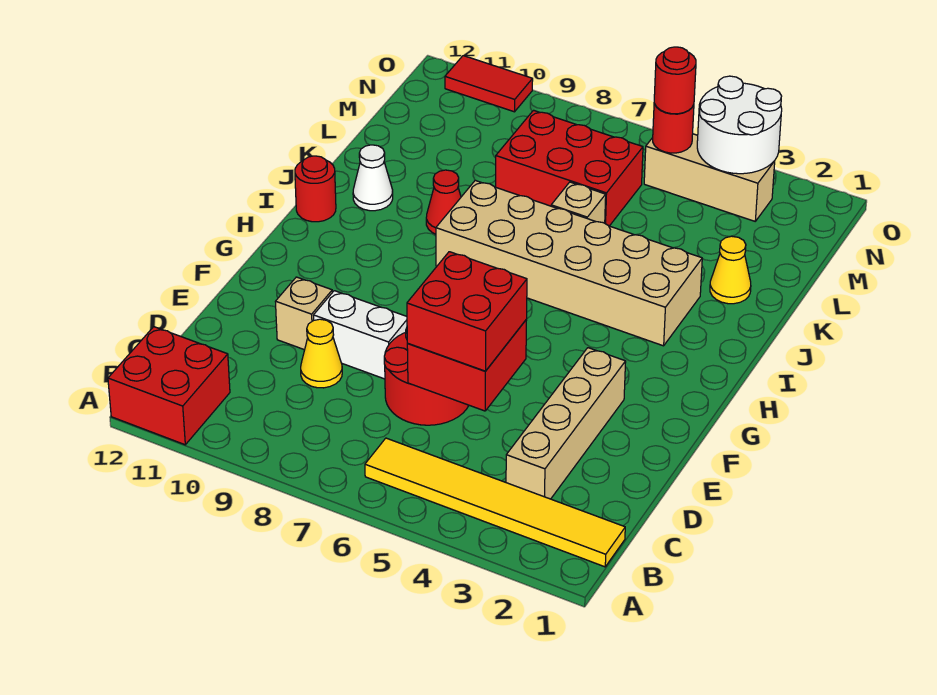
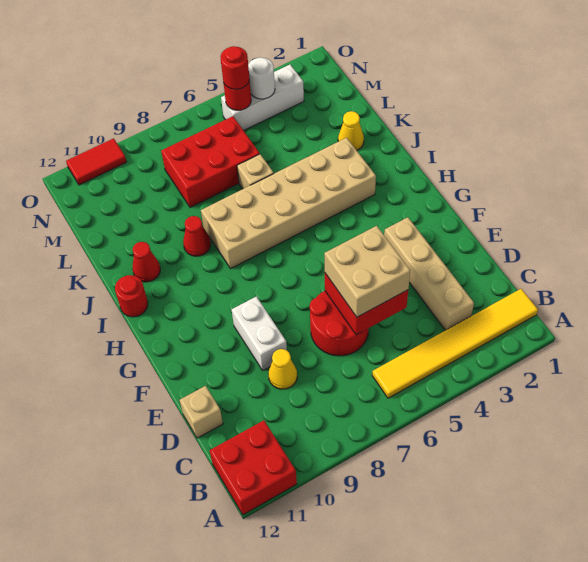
red brick D5:E6 level 3 -> tan brick D5:E6 level 3
white brick E8:E9 level 1 -> white brick E9:F9 level 1
tan brick E10 level 1 -> tan brick D12 level 1
white cone J11 level 1 -> red cone J11 level 1
tan brick N3:N5 level 1 -> white brick N3:N5 level 1
white round brick N3:O4 level 2 -> white round brick N4 level 2

